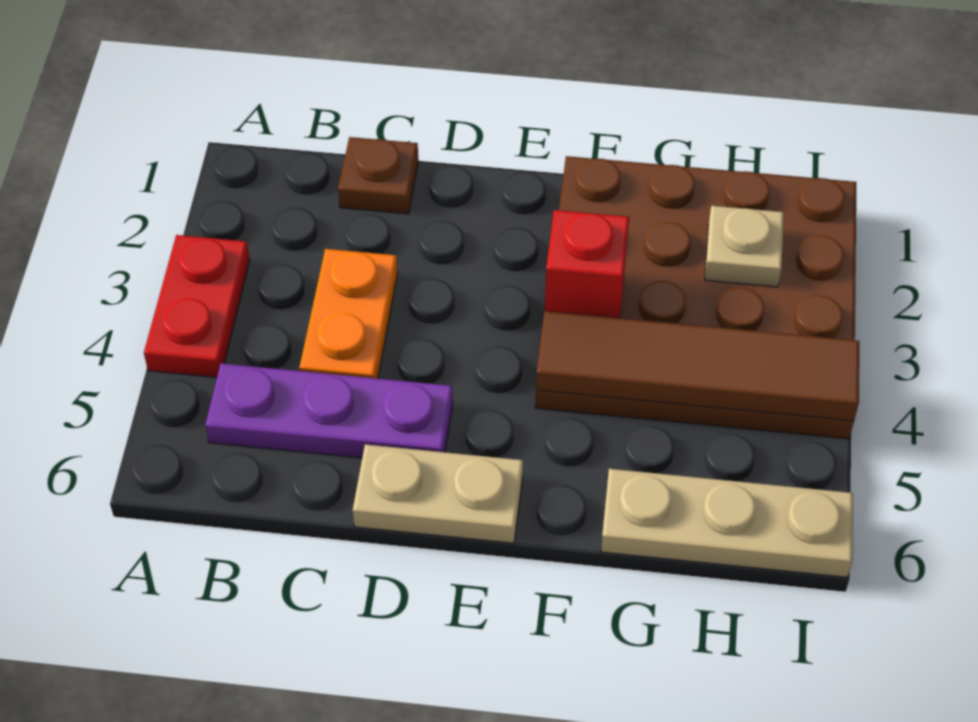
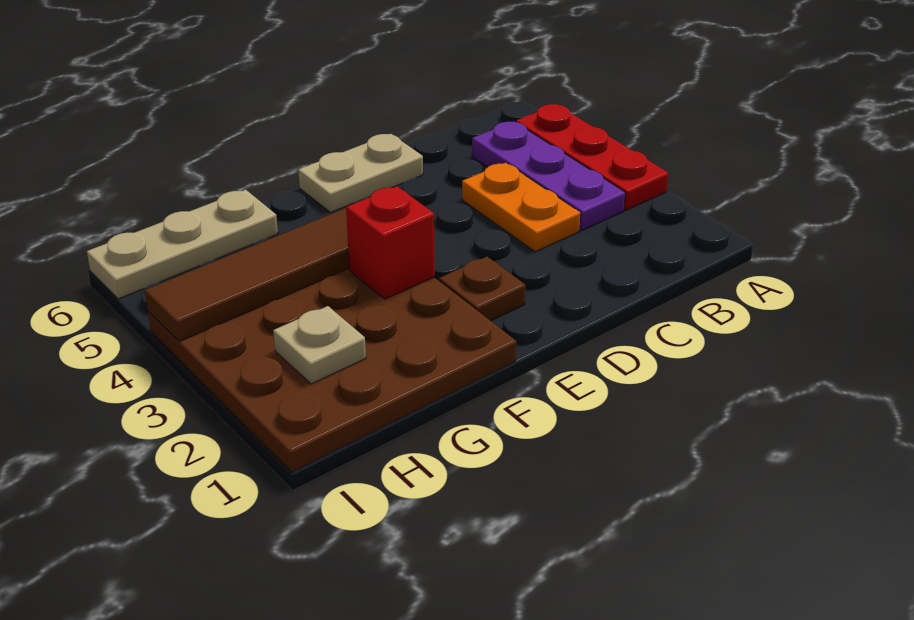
red plate A3:A4 level 1 -> red plate A3:A5 level 1
purple plate B5:D5 level 1 -> purple plate B3:B5 level 1
brown plate C1 level 1 -> brown plate E2 level 1

